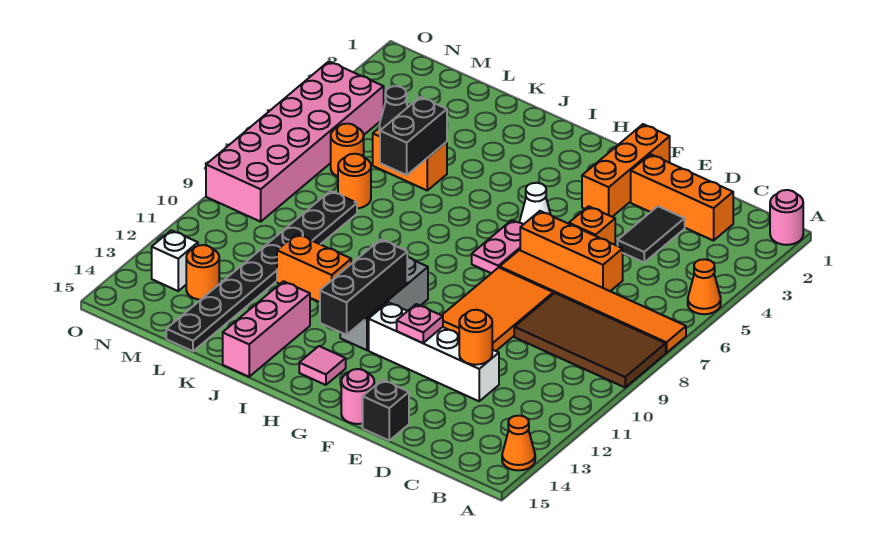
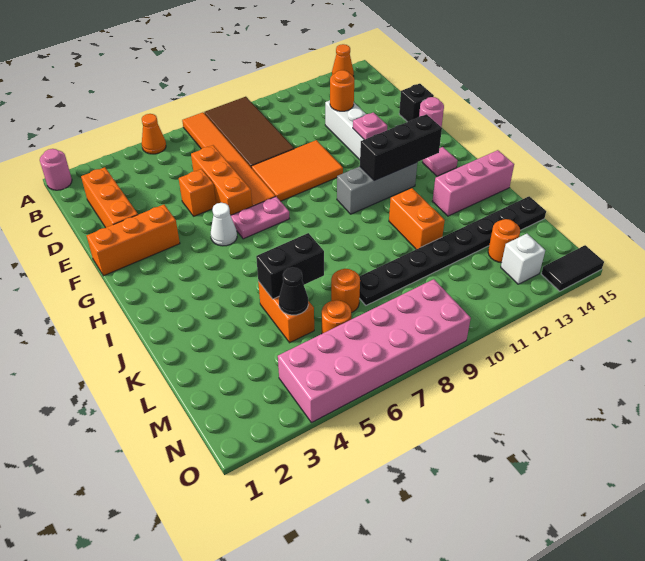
black tile D3:D4 level 1 -> black tile O14:O15 level 1

